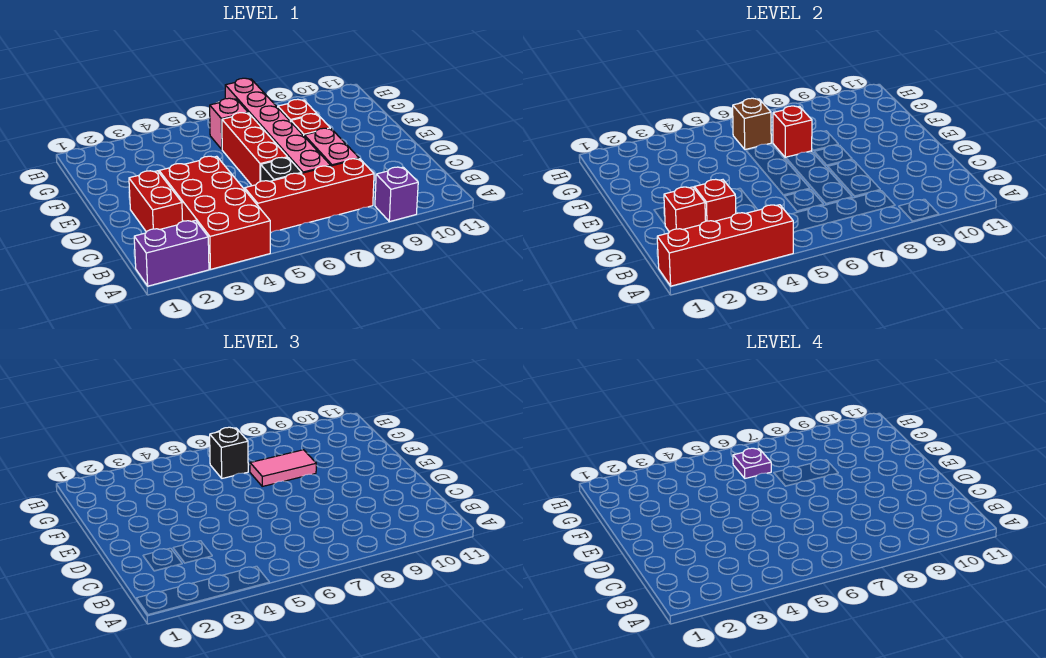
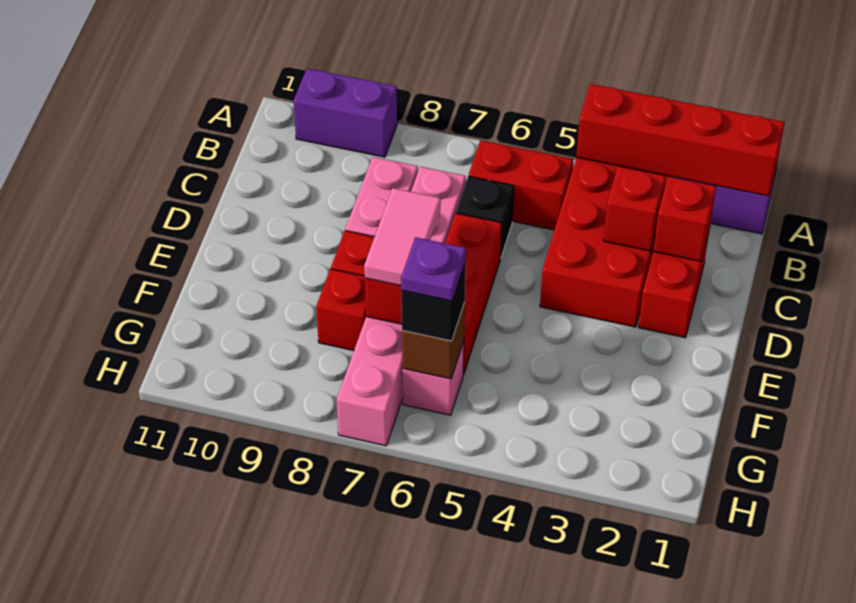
purple brick A9 level 1 -> purple brick A9:A10 level 1
red brick B5:B8 level 1 -> red brick B5:B6 level 1
pink tile F7:F8 level 3 -> pink tile E7:F7 level 3

